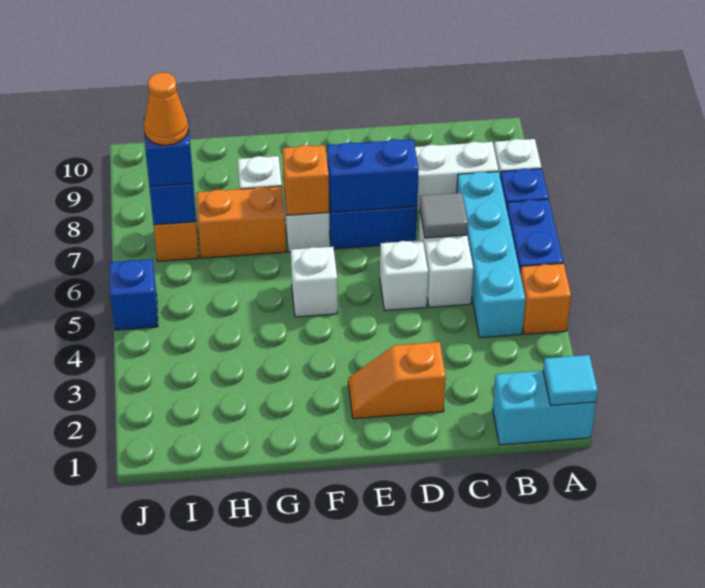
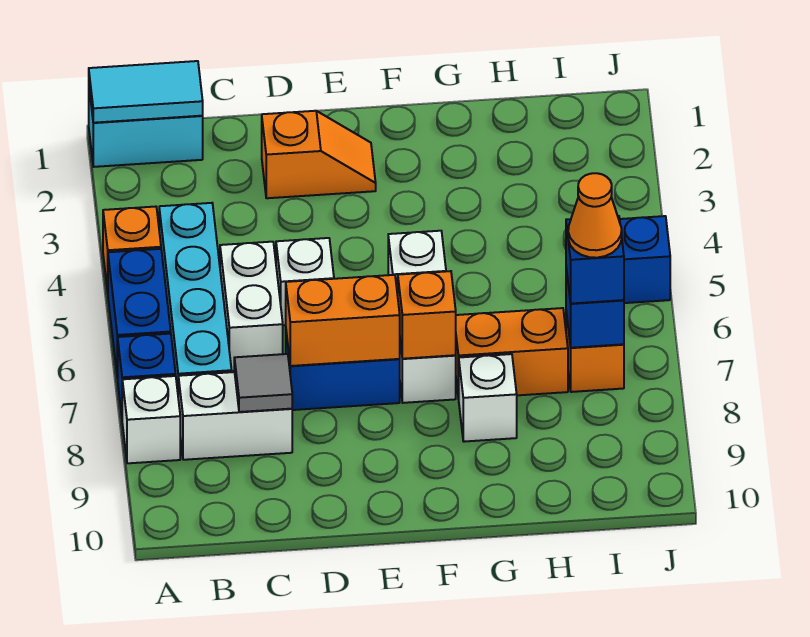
cyan tile A1 level 2 -> cyan tile A1:B1 level 2
grey tile C6 level 2 -> grey tile C8 level 2
blue brick D7:E7 level 2 -> orange brick D7:E7 level 2

